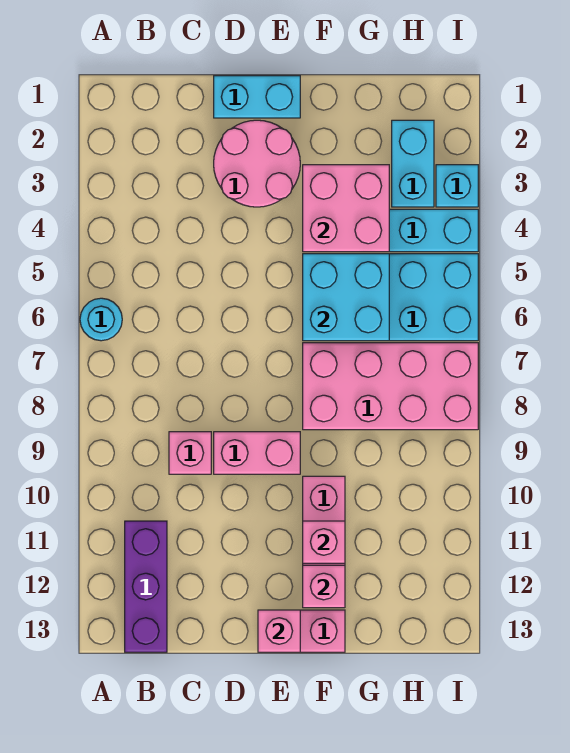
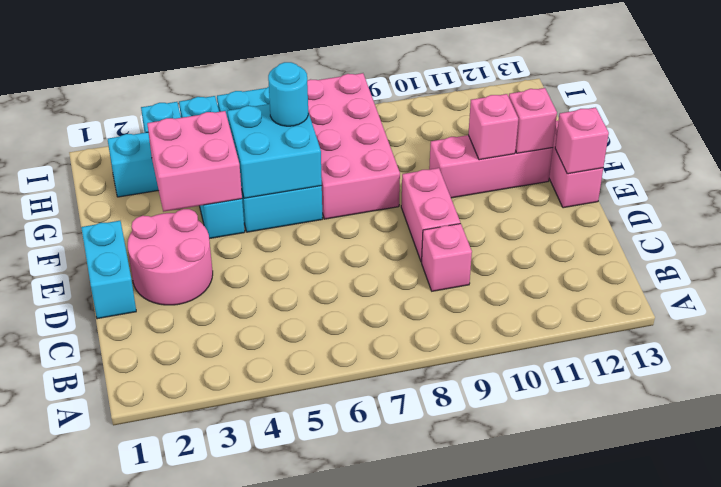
cyan round brick A6 level 1 -> cyan round brick G6 level 3
purple brick B11:B13 level 1 -> none

